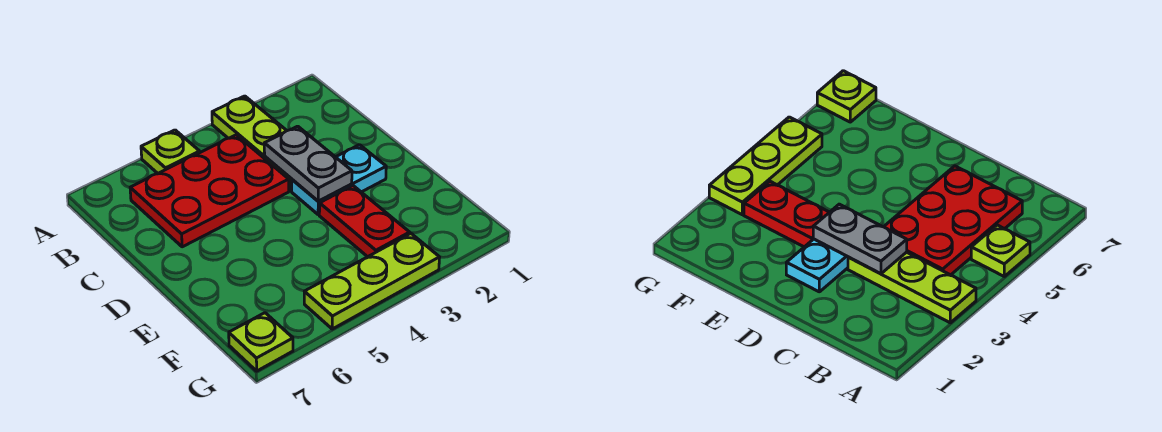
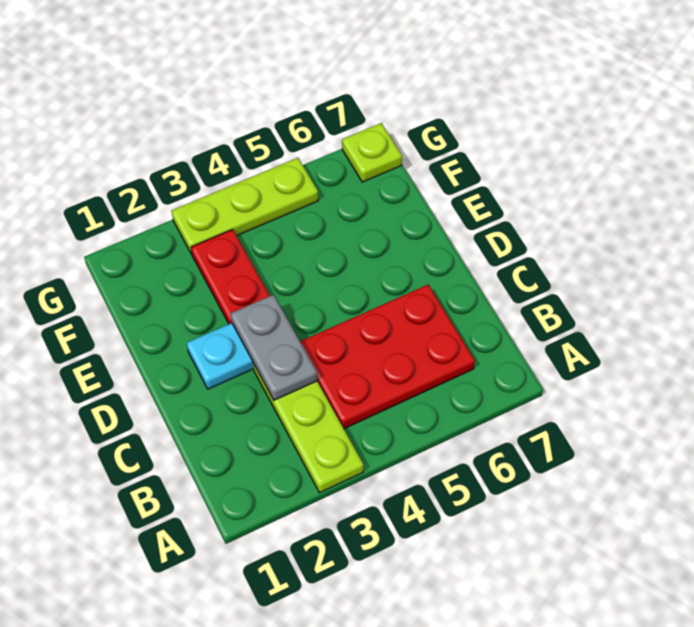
lime plate A5 level 1 -> none

